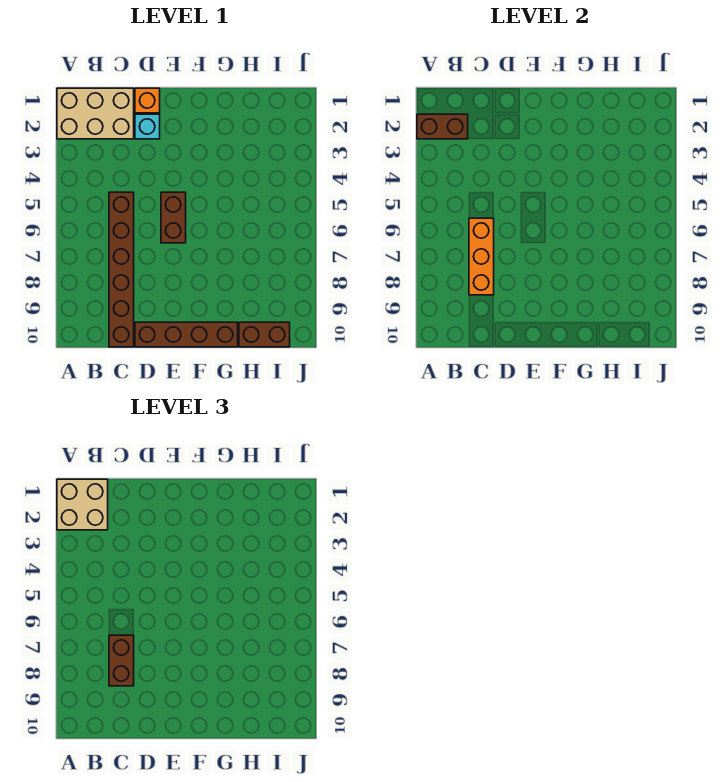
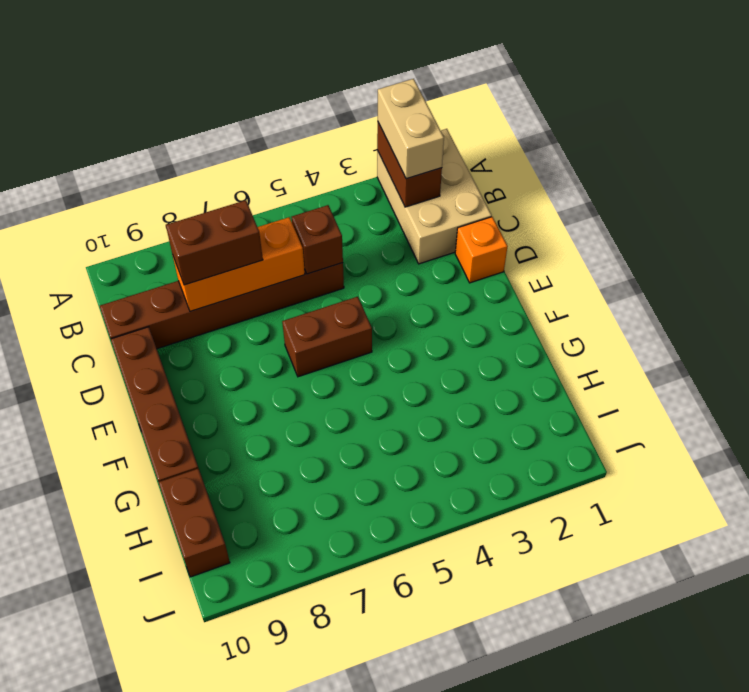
tan brick A1:B2 level 3 -> tan brick A2:B2 level 3
none -> brown brick C5 level 2
cyan brick D2 level 1 -> none

